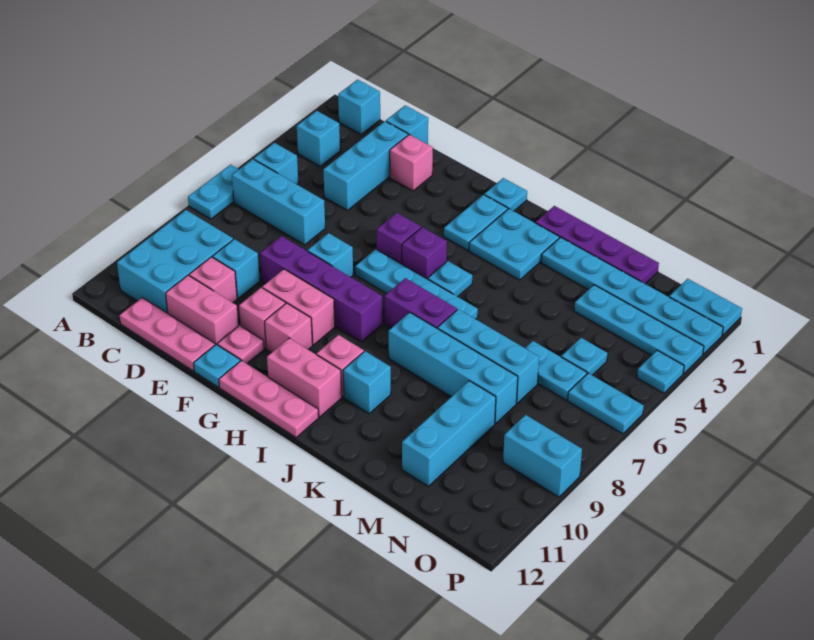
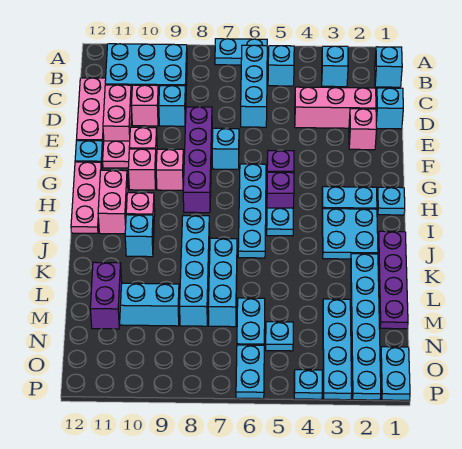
cyan brick D2:D4 level 1 -> pink brick D2:D4 level 1
pink brick F9:G9 level 1 -> pink brick G9 level 1
purple brick I7:J7 level 1 -> purple brick M11:N11 level 2
cyan brick O9:P9 level 1 -> none

